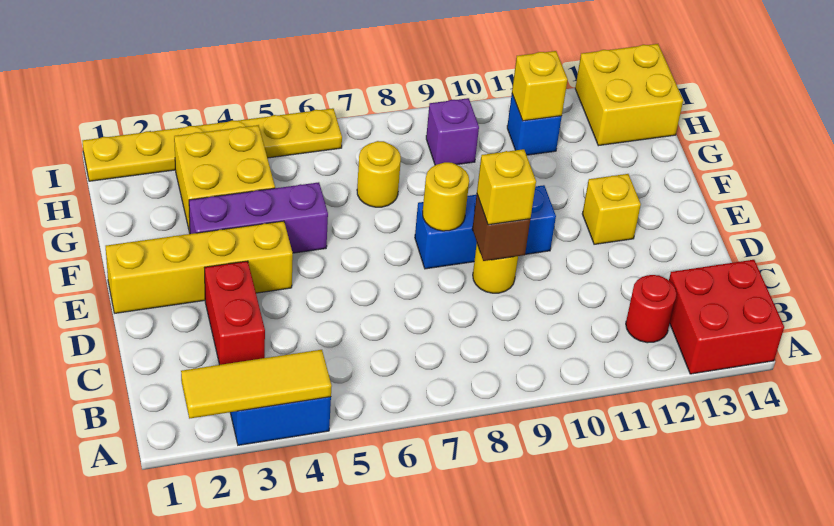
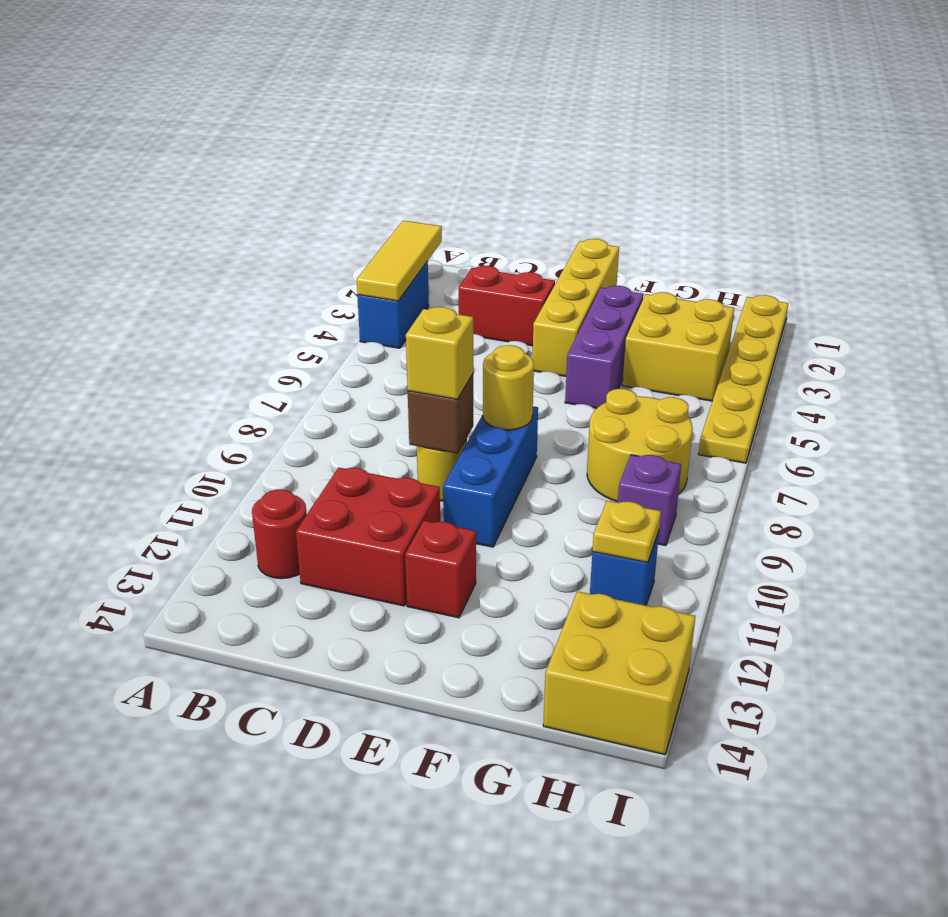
red brick A13:B14 level 1 -> red brick C11:D12 level 1
yellow brick E12 level 1 -> red brick E12 level 1
yellow round brick G7 level 1 -> yellow round brick G7:H8 level 1
yellow brick H11 level 2 -> yellow plate H11 level 2

